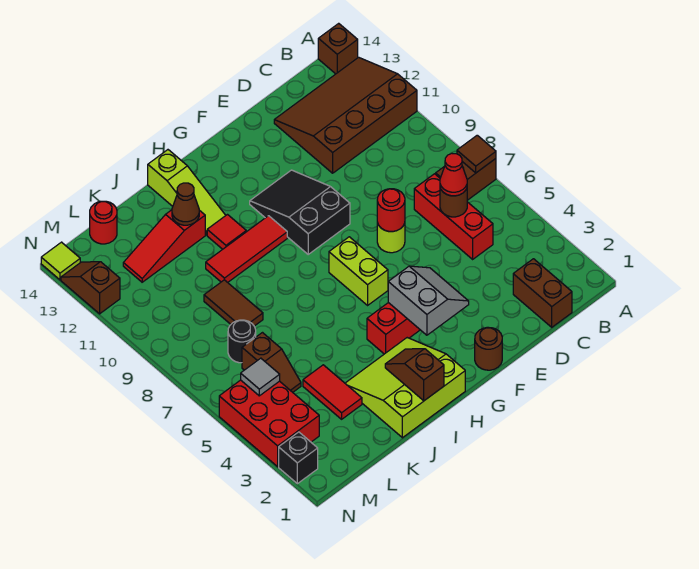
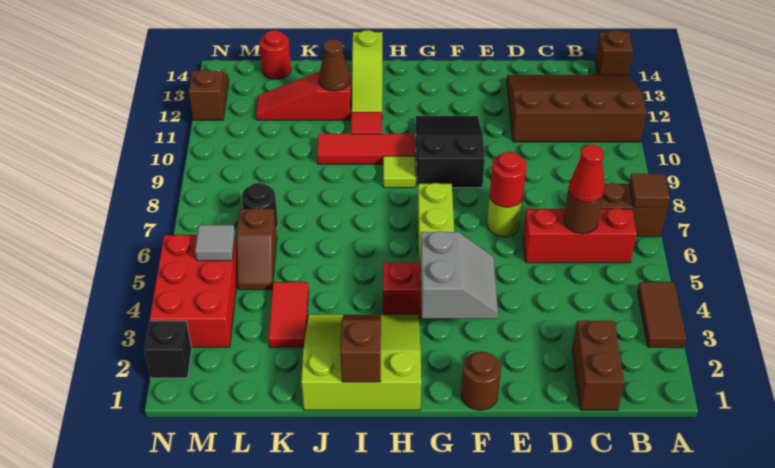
red brick C5:C7 level 1 -> red brick B6:D6 level 1
brown tile K8:K9 level 1 -> brown tile A3:A4 level 1
lime tile N14 level 1 -> lime tile H9 level 1

